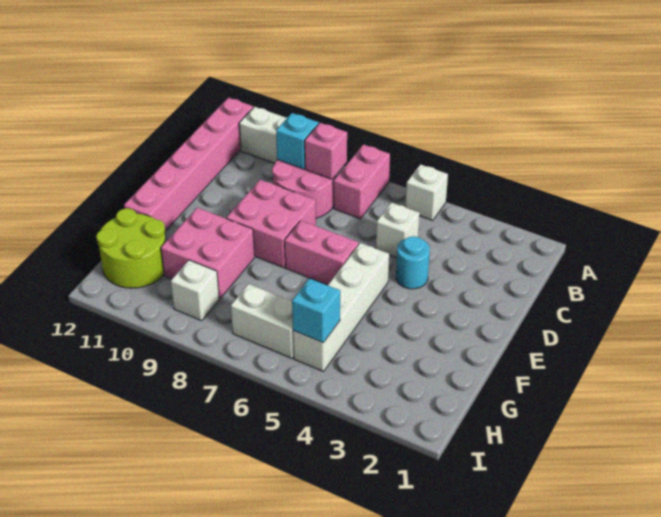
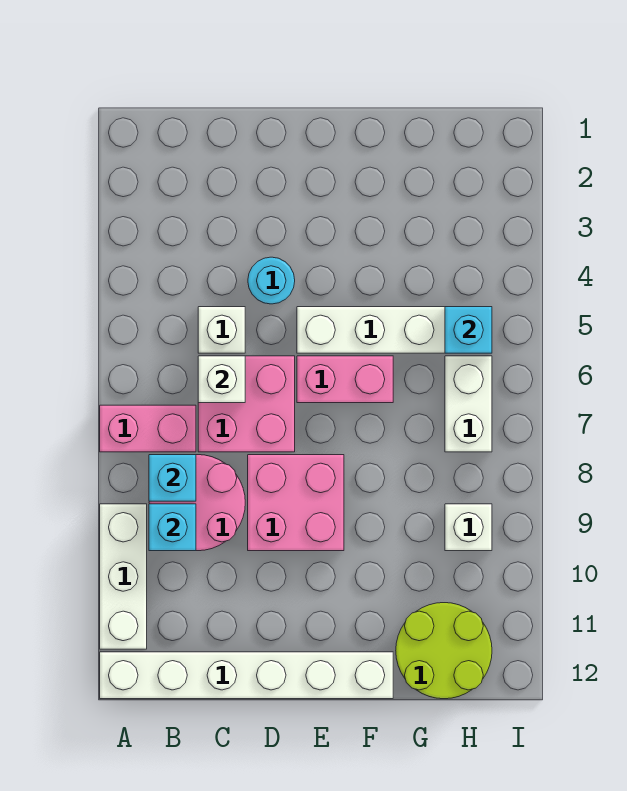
white brick A5 level 1 -> white brick C6 level 2
pink brick A12:F12 level 1 -> white brick A12:F12 level 1
pink brick B8 level 2 -> cyan brick B8 level 2
pink brick E6:E7 level 1 -> pink brick E6:F6 level 1
pink brick F9:G10 level 1 -> pink brick C6:D7 level 1

